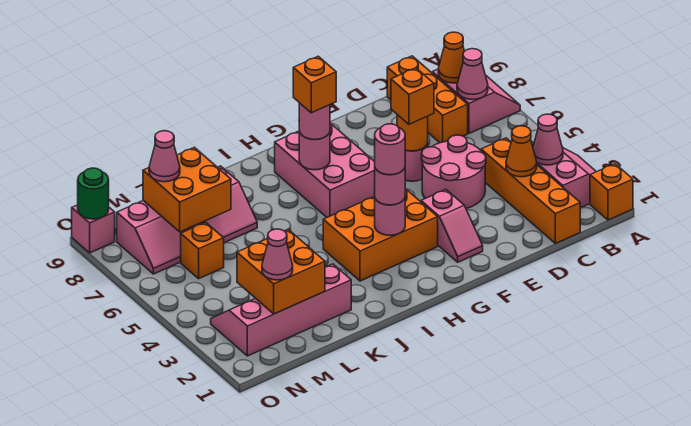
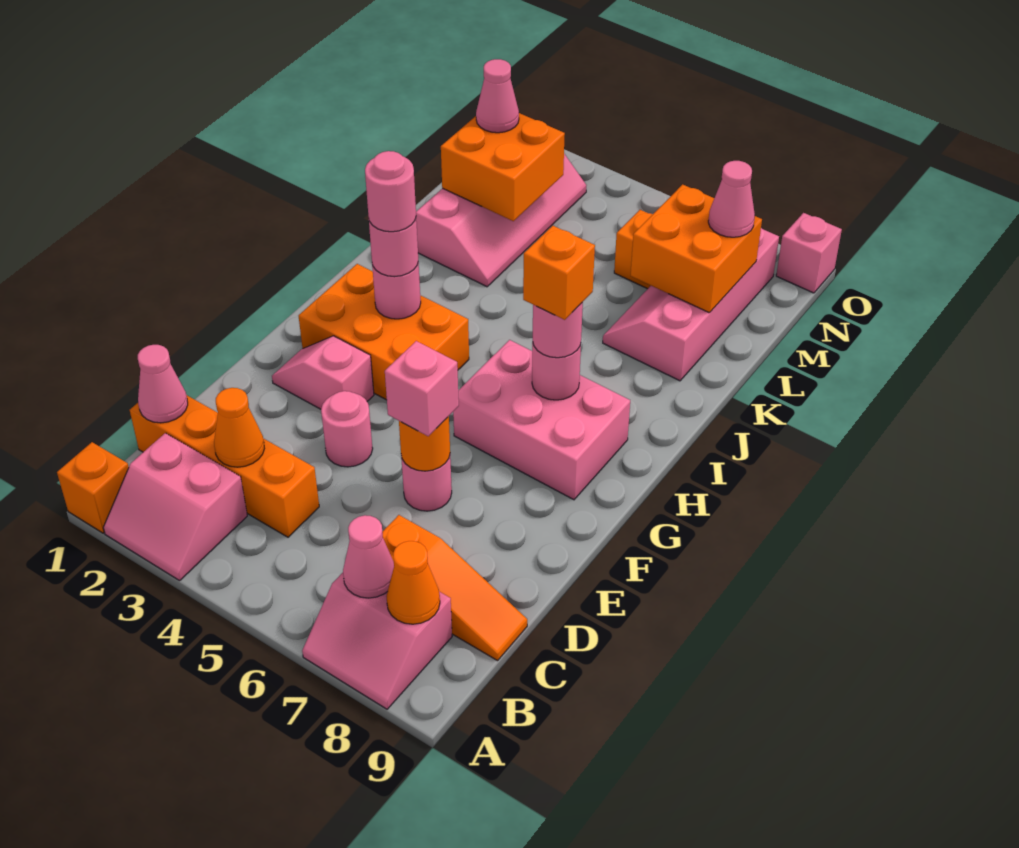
pink cone B3 level 2 -> pink cone C1 level 2
orange brick C7:C9 level 1 -> orange slope C7:C9 level 1 top 7
pink round brick D4:E5 level 1 -> pink round brick E4 level 1
orange brick E6 level 3 -> pink brick E6 level 3
orange brick G3:I4 level 1 -> orange brick G2:H4 level 1
green round brick O9 level 2 -> none

